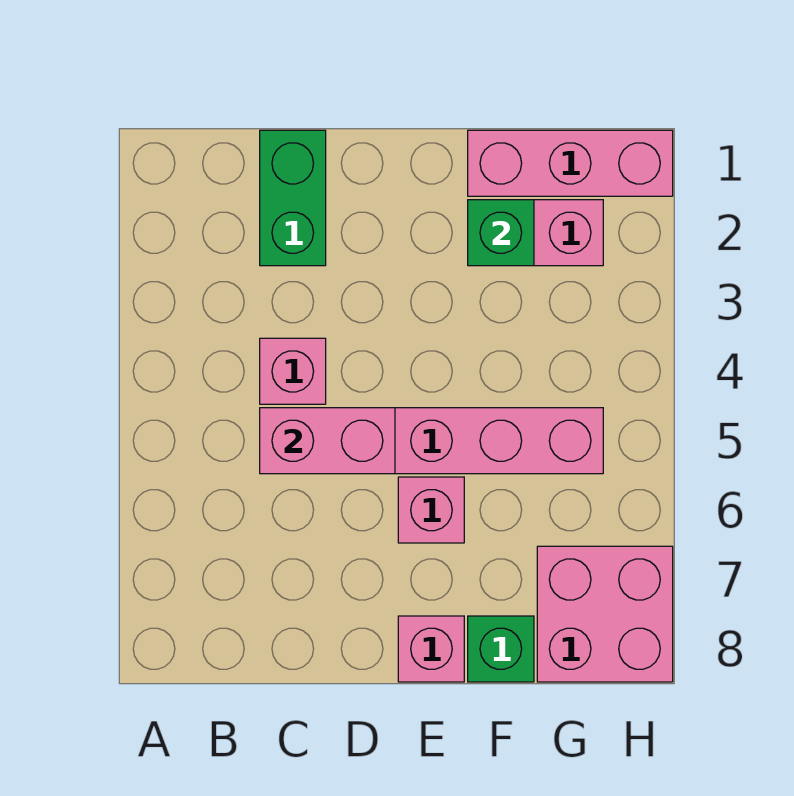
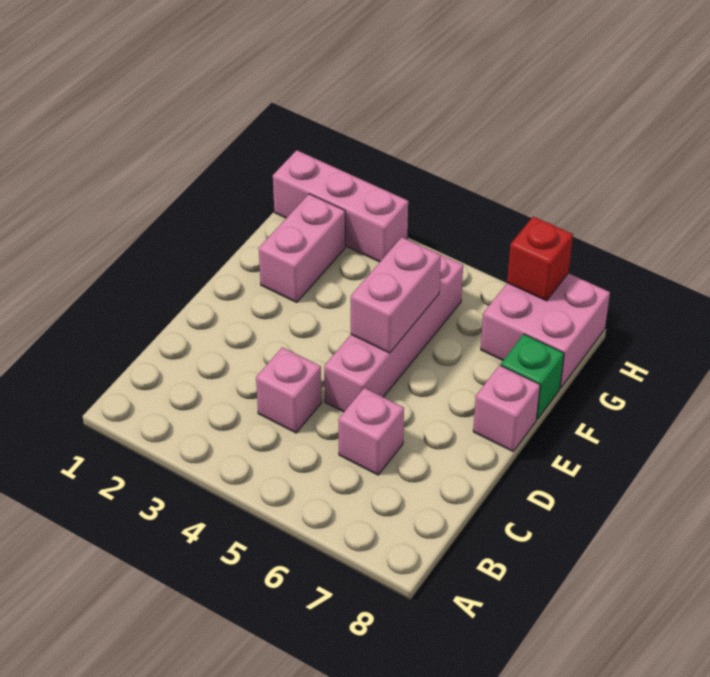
green brick C1:C2 level 1 -> none
pink brick C5:D5 level 2 -> pink brick E5:F5 level 2
pink brick E6 level 1 -> pink brick C6 level 1
pink brick F1:H1 level 1 -> pink brick H1:H3 level 1
green brick F2 level 2 -> none
none -> red brick H7 level 2

